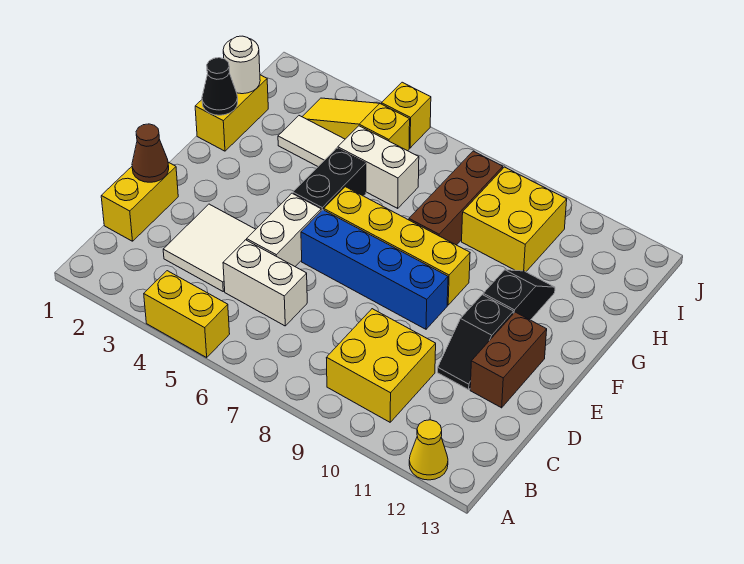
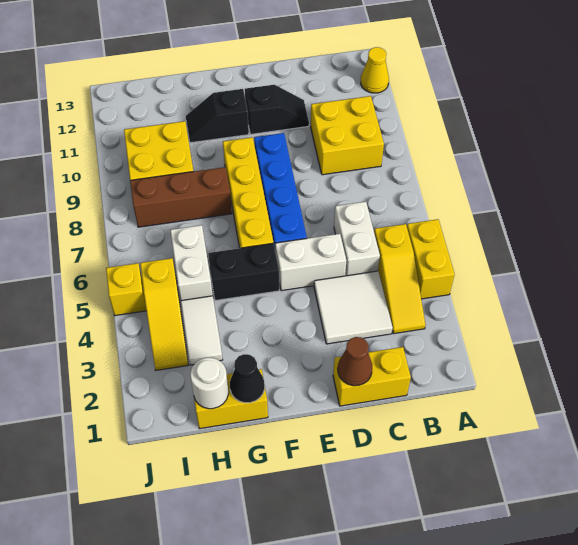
none -> yellow slope B3:B5 level 1 top 5
brown brick D12:E12 level 1 -> none

